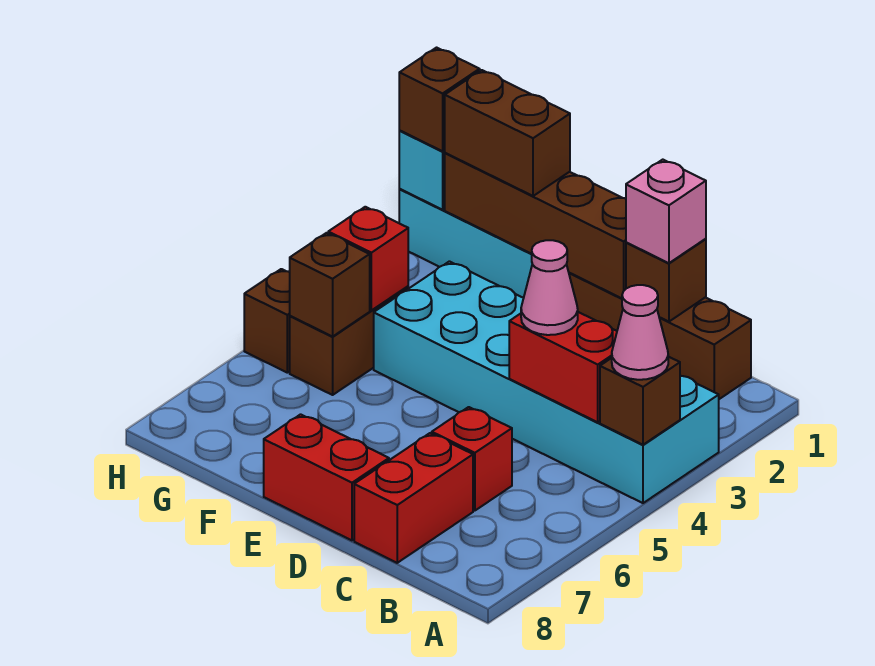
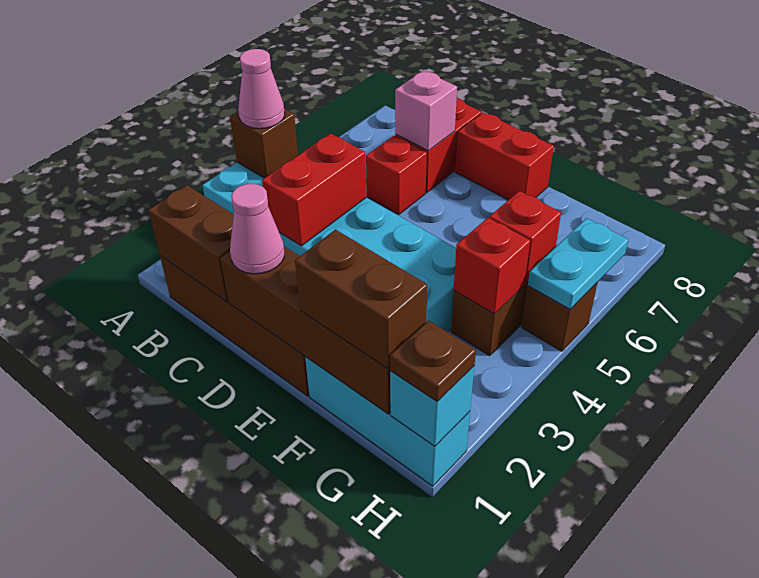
red brick B4:C4 level 2 -> red brick C3:C4 level 2
brown brick C1 level 2 -> brown brick B1:C1 level 2
pink brick C1 level 3 -> pink brick C7 level 2
pink cone C4 level 3 -> pink cone D1 level 3
brown brick G5 level 2 -> red brick G5 level 2
brown brick H1 level 3 -> brown plate H1 level 3
none -> cyan plate H5:H6 level 2

